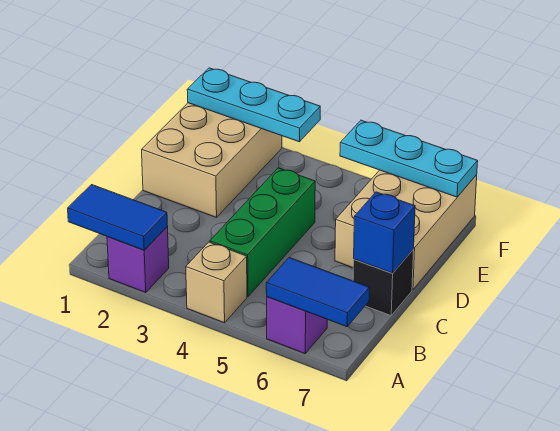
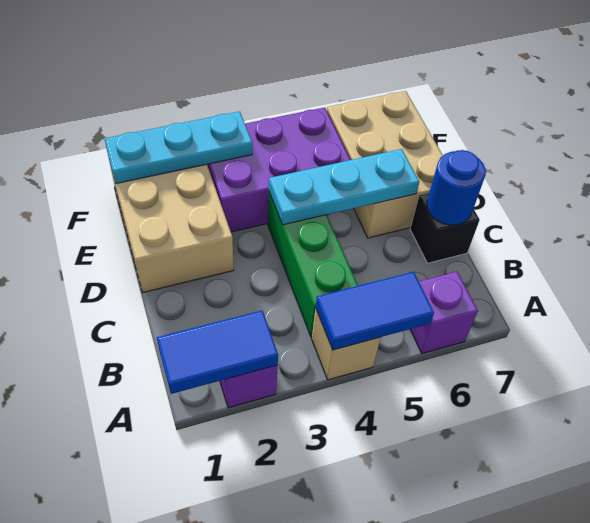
blue tile A6:A7 level 2 -> blue tile A4:A5 level 2
blue brick C7 level 2 -> blue round brick C7 level 2
none -> purple brick E3:F5 level 1
cyan plate F5:F7 level 2 -> cyan plate D4:D6 level 2

